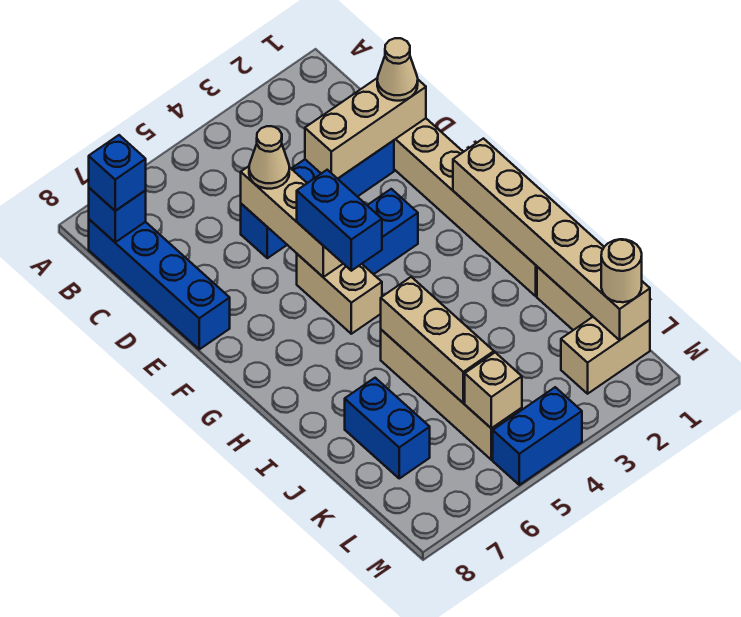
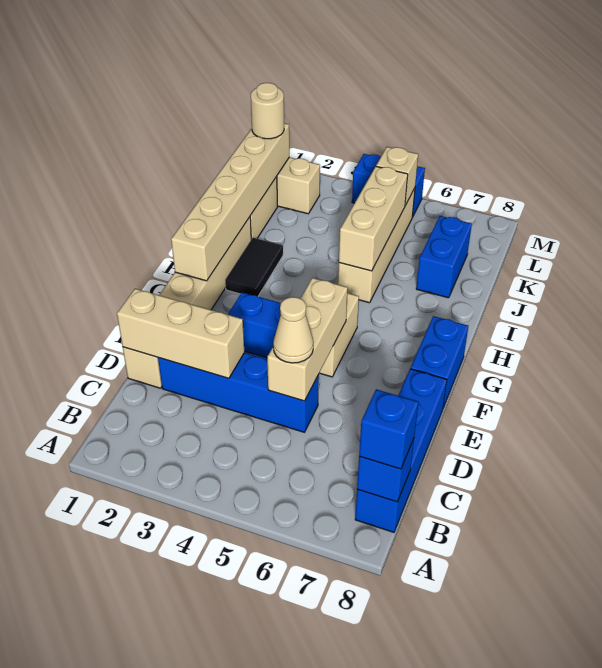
tan cone D1 level 3 -> none
blue brick F5:G5 level 3 -> blue brick F8:G8 level 1
none -> black tile H2:I2 level 1

